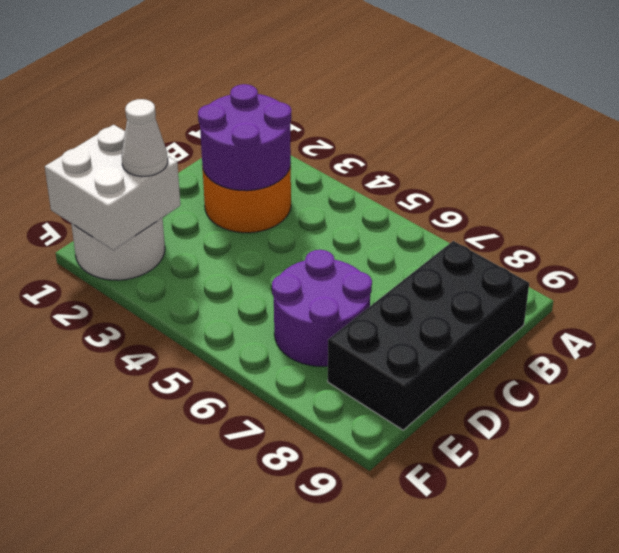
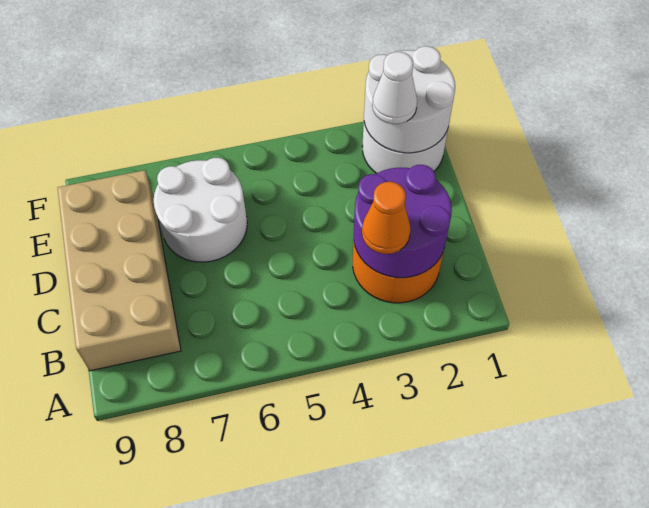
none -> orange cone B3 level 3
black brick B8:E9 level 1 -> tan brick B8:E9 level 1
purple round brick D6:E7 level 1 -> white round brick D6:E7 level 1
white brick E1:F2 level 2 -> white round brick E1:F2 level 2

